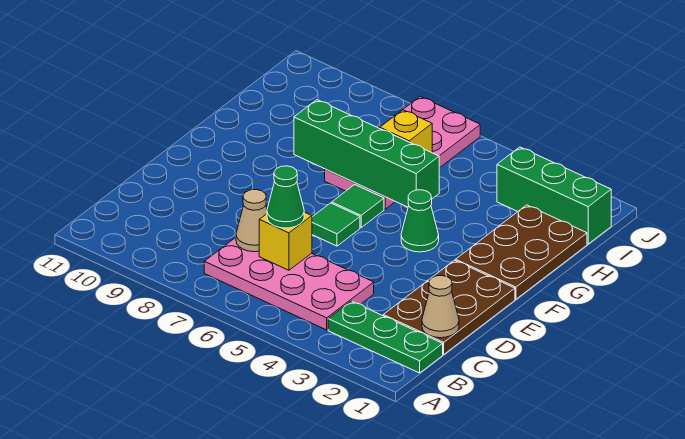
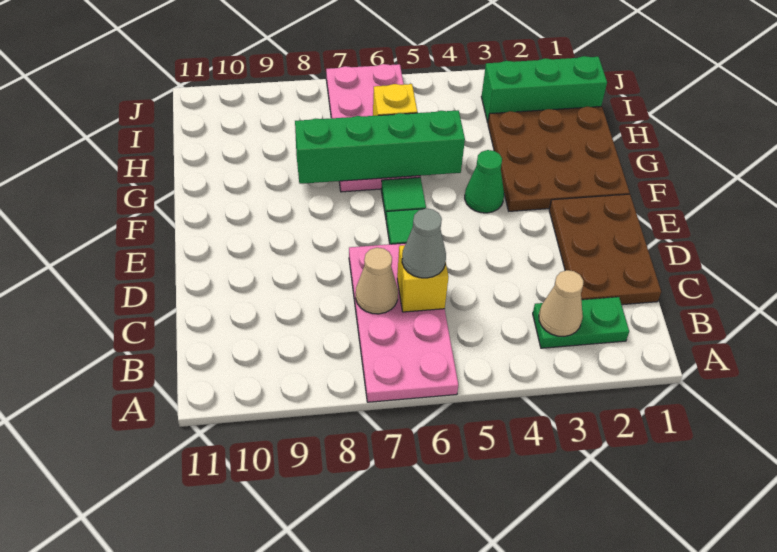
green plate B1:B3 level 1 -> green plate B2:B3 level 1
pink plate B4:C7 level 1 -> pink plate A6:D7 level 1
tan cone C1 level 2 -> tan cone B3 level 2
green cone C6 level 3 -> grey cone C6 level 3
brown plate F1:H2 level 1 -> brown plate F1:H3 level 1

